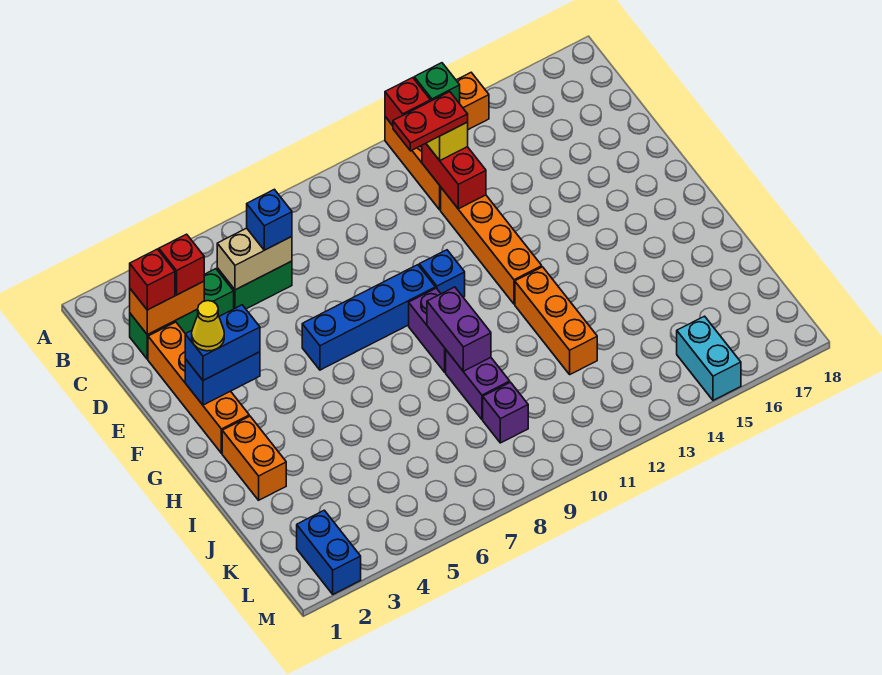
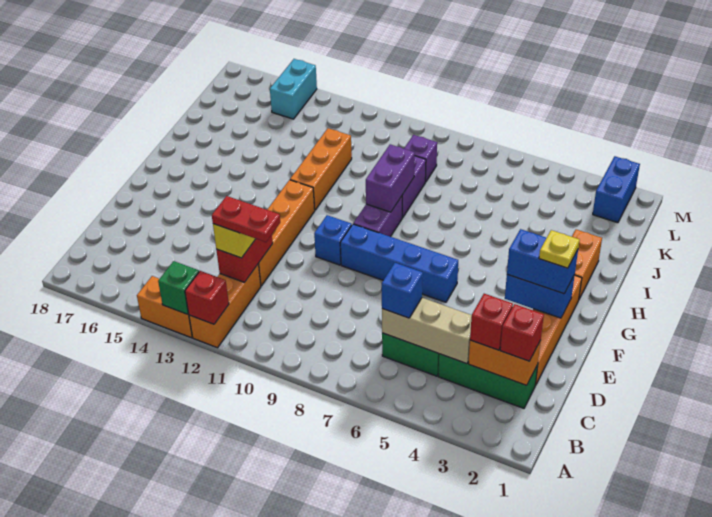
tan brick C5:C6 level 2 -> tan brick C4:C6 level 2
yellow cone F2 level 4 -> yellow plate F2 level 4

